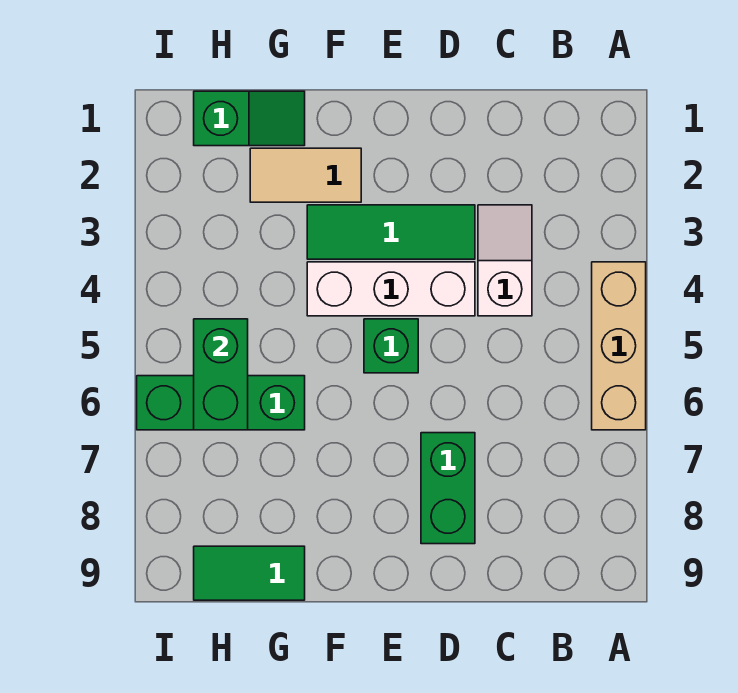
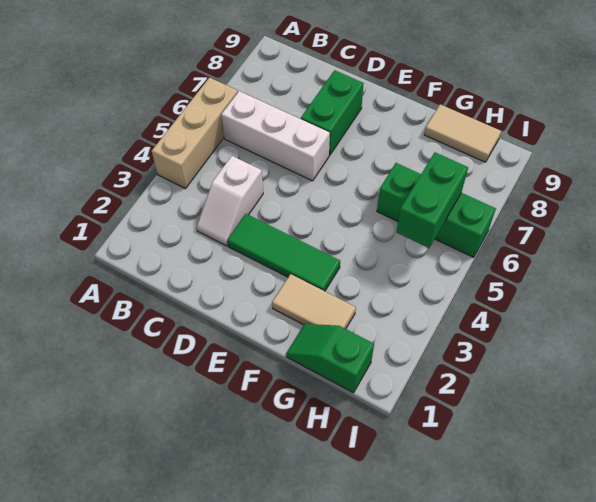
white brick D4:F4 level 1 -> white brick B6:D6 level 1
green brick E5 level 1 -> none
green tile G9:H9 level 1 -> tan tile G9:H9 level 1

